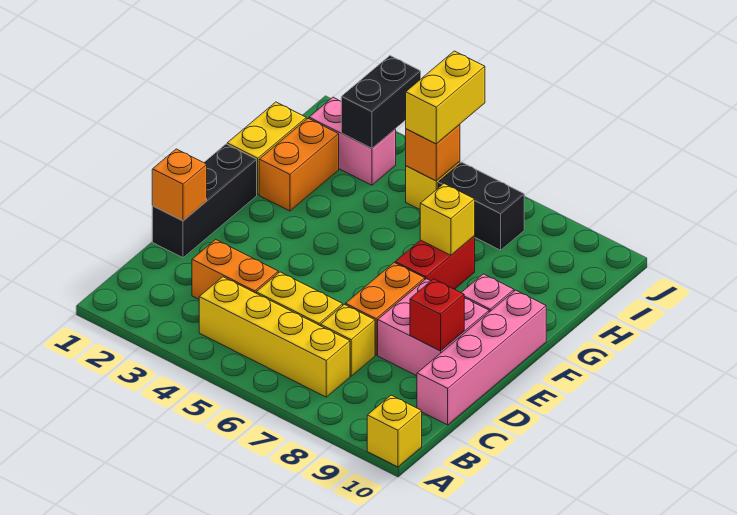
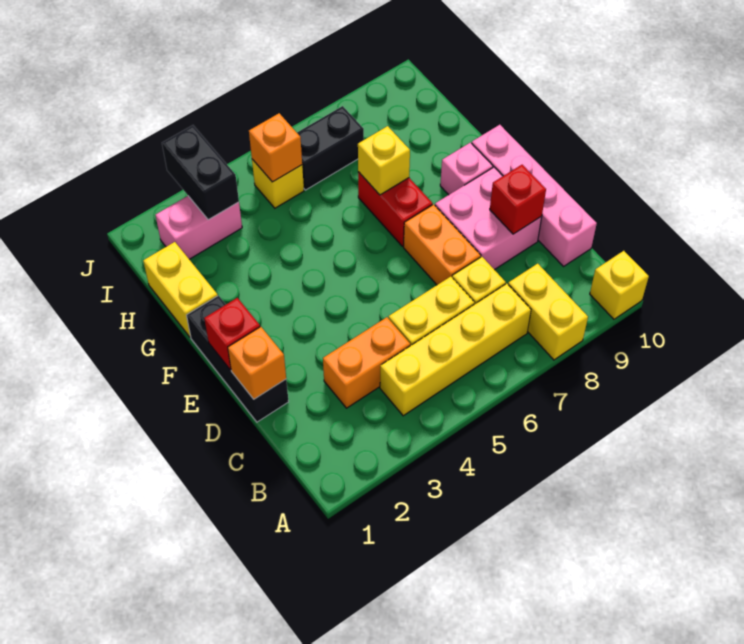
none -> red brick E1 level 2
orange brick G2:H2 level 1 -> none
yellow brick I5:J5 level 3 -> yellow brick A8:B8 level 1

